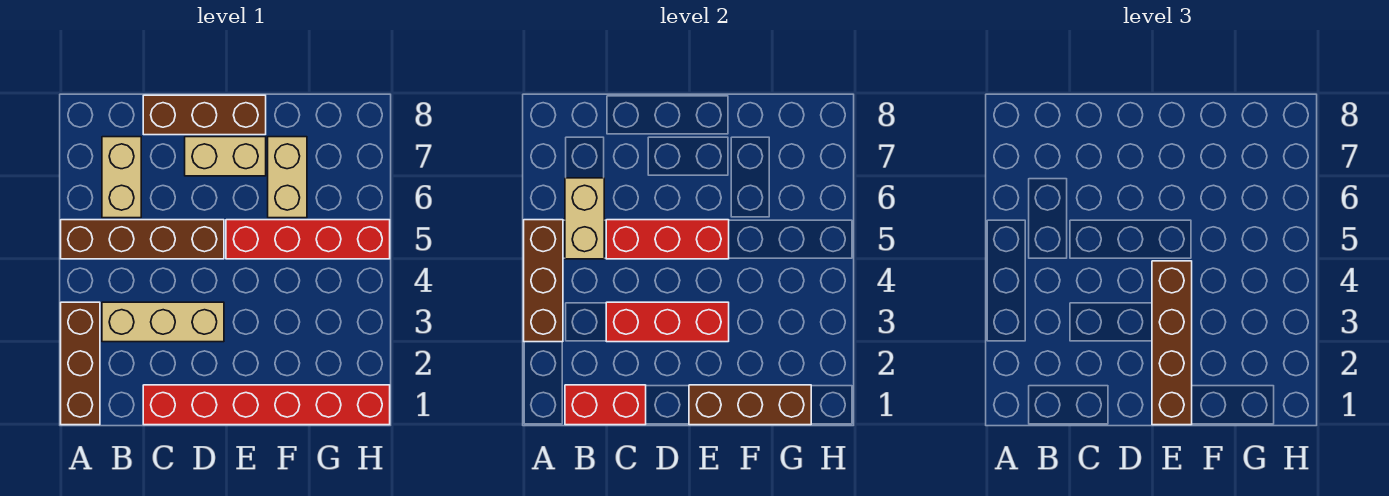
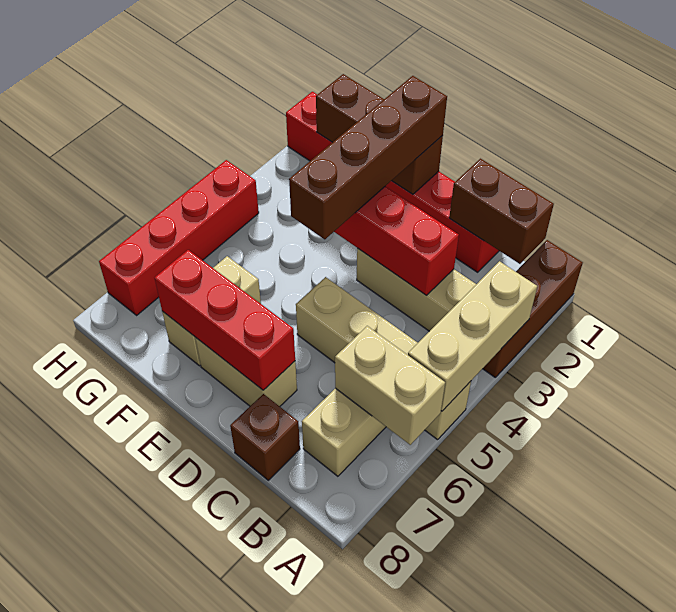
brown brick A3:A5 level 2 -> tan brick A3:A5 level 2
brown brick A5:D5 level 1 -> tan brick A5:D5 level 1
red brick B1:C1 level 2 -> brown brick B1:C1 level 2
tan brick B5:B6 level 2 -> tan brick A6:B6 level 2
red brick C5:E5 level 2 -> red brick D7:F7 level 2
brown brick C8:E8 level 1 -> brown brick C8 level 1
red brick E5:H5 level 1 -> red brick H4:H7 level 1

